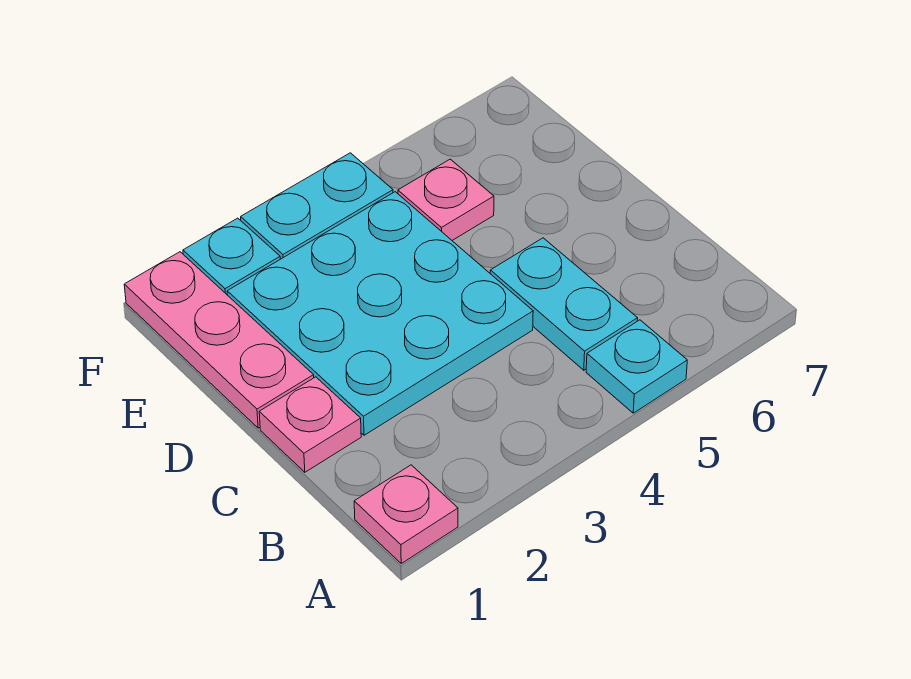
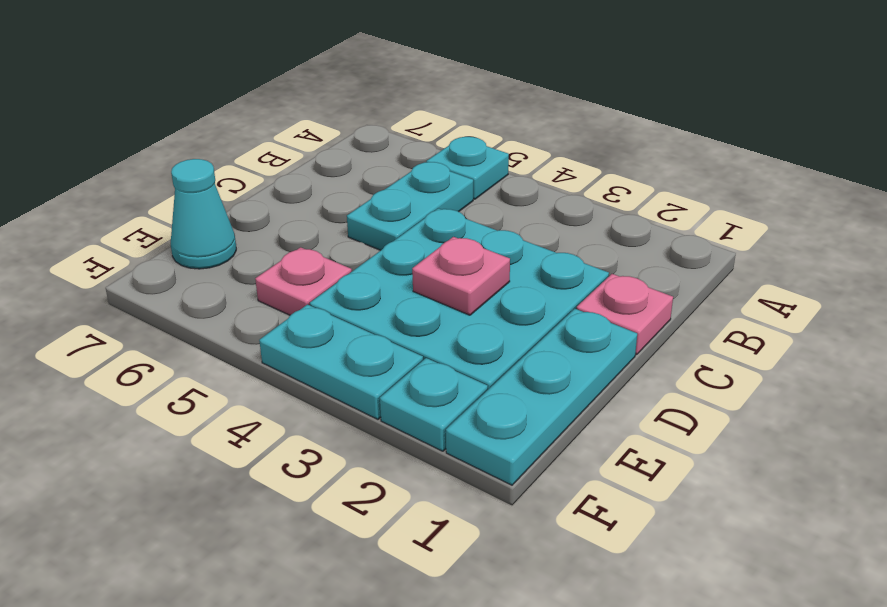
pink plate A1 level 1 -> pink plate D3 level 2
pink plate D1:F1 level 1 -> cyan plate D1:F1 level 1
none -> cyan cone E7 level 1

